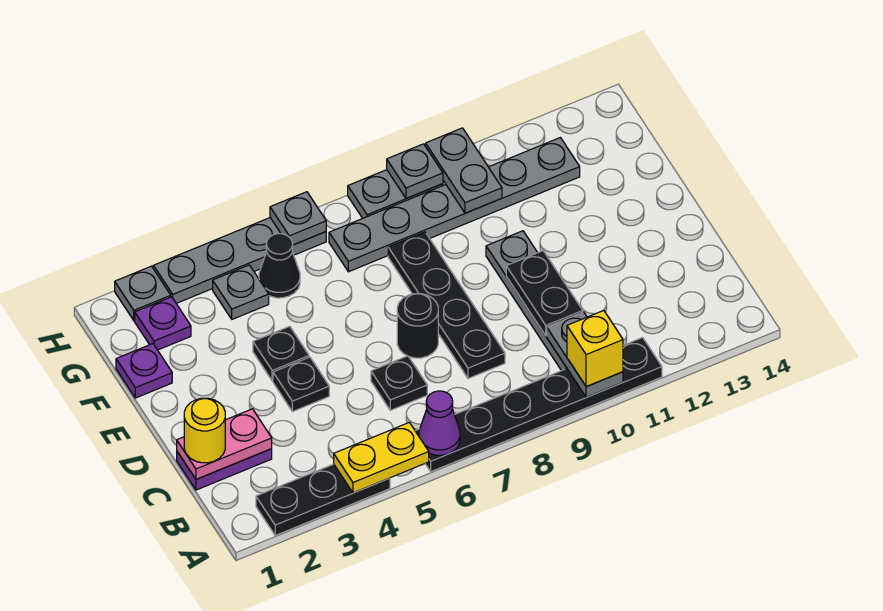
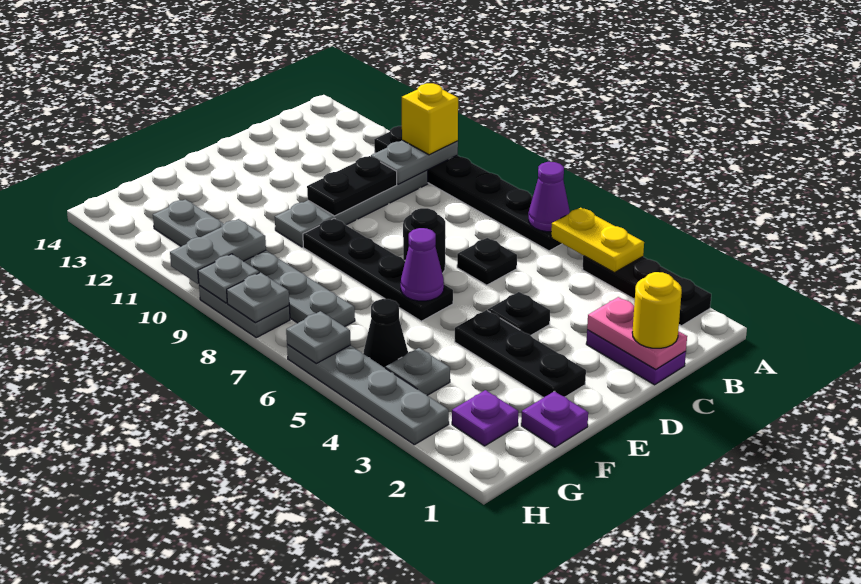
black plate C8:F8 level 1 -> black plate E6:E9 level 1
black plate E4 level 1 -> black plate E2:E4 level 1
none -> purple cone E6 level 2
grey plate H2 level 1 -> grey plate H8 level 2

